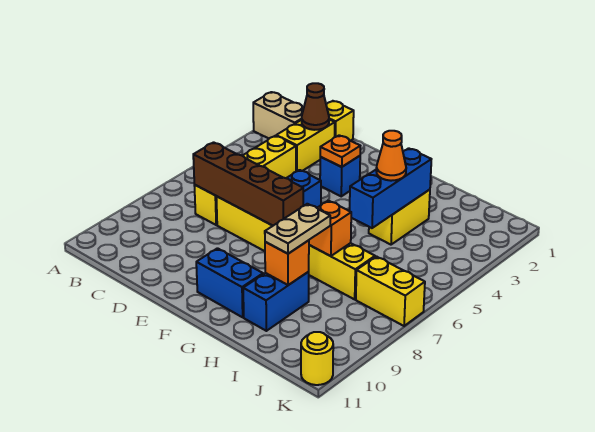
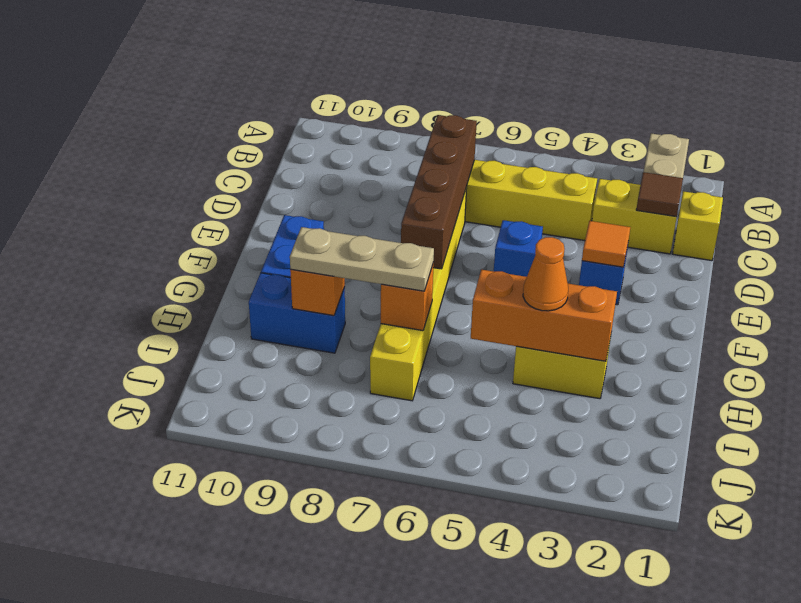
brown cone C2 level 2 -> brown tile C2 level 2
orange plate E3 level 2 -> orange tile E3 level 2
blue brick H3:H5 level 2 -> orange brick H3:H5 level 2
tan plate H8:H9 level 3 -> tan plate H7:H9 level 3
yellow brick J7:K7 level 1 -> none
yellow round brick K11 level 1 -> none

